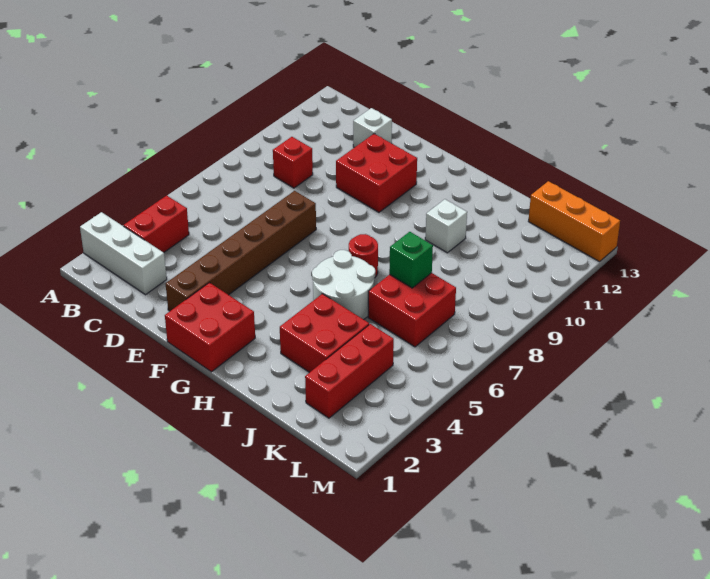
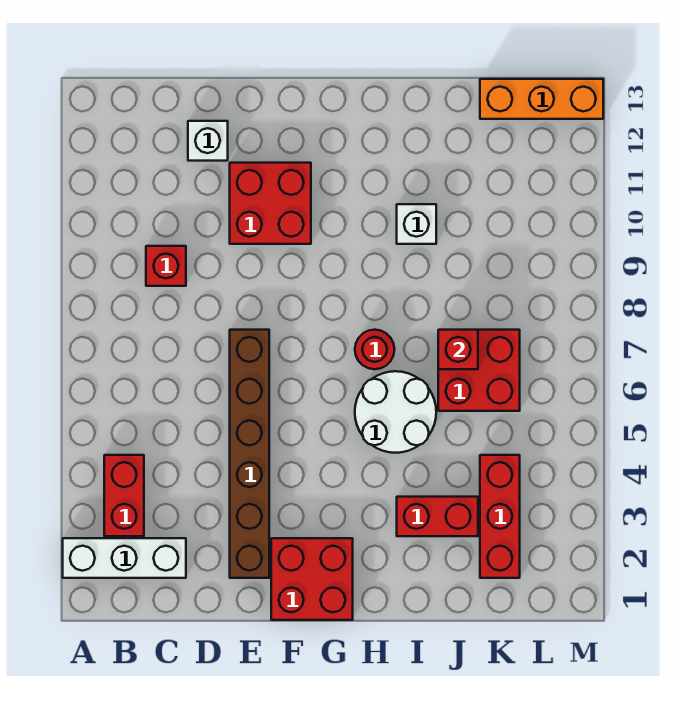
red brick I3:J4 level 1 -> red brick I3:J3 level 1
green brick J7 level 2 -> red brick J7 level 2

